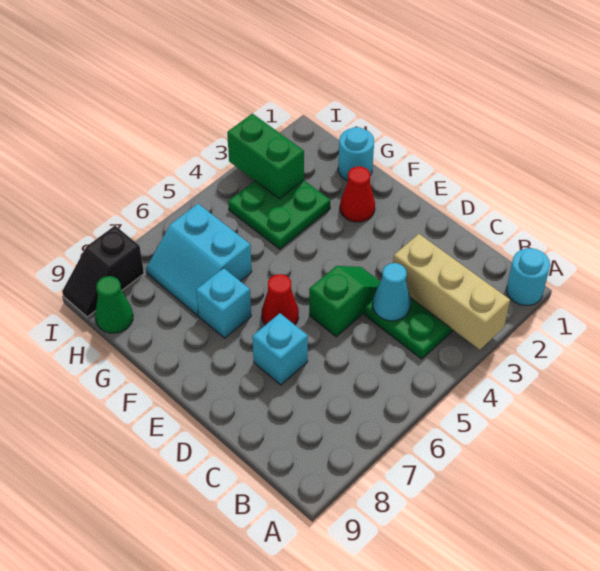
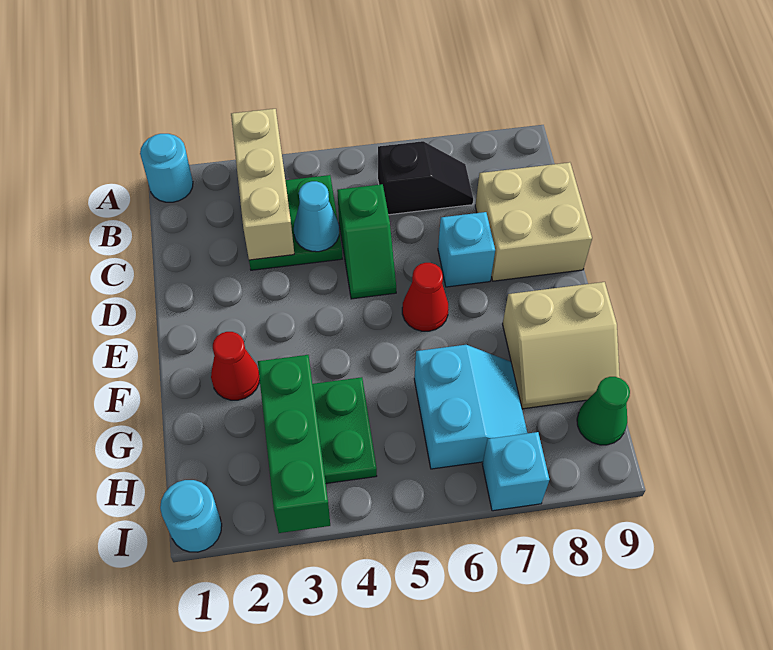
none -> tan brick C8:D9 level 1
green slope D4:D5 level 1 top 5 -> green slope C5:D5 level 1 top C
cyan brick F7 level 1 -> cyan brick I7 level 1
none -> tan slope F8:G9 level 1 top F
cyan round brick G1 level 1 -> cyan round brick I1 level 1
green brick H3:I3 level 2 -> green brick G3:I3 level 2
black slope I8:I9 level 1 top 8 -> black slope B6:B7 level 1 top 6

